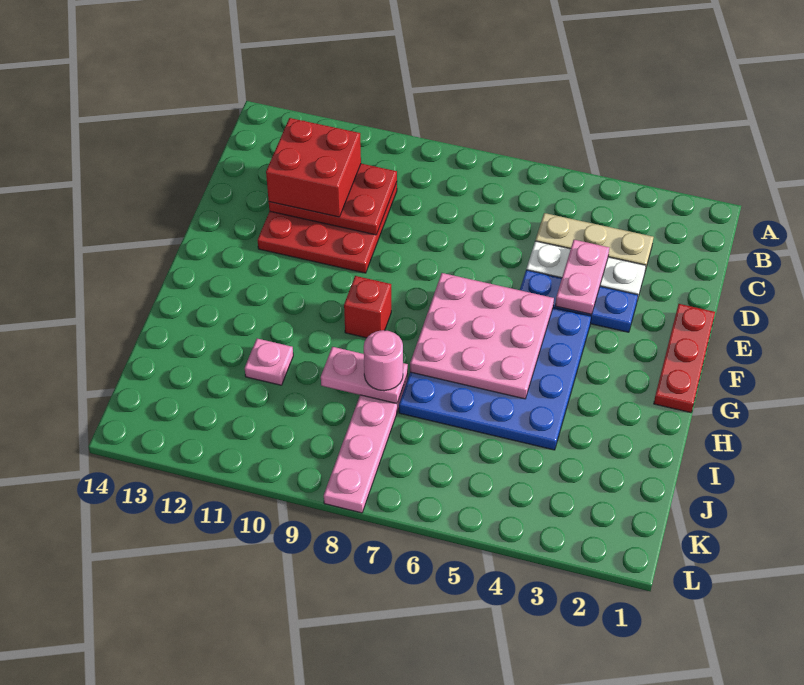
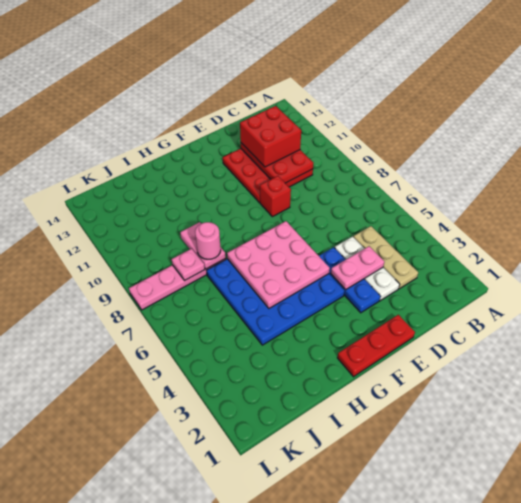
red brick G9 level 1 -> red brick E9 level 1
pink plate I11 level 1 -> pink plate J8 level 2

